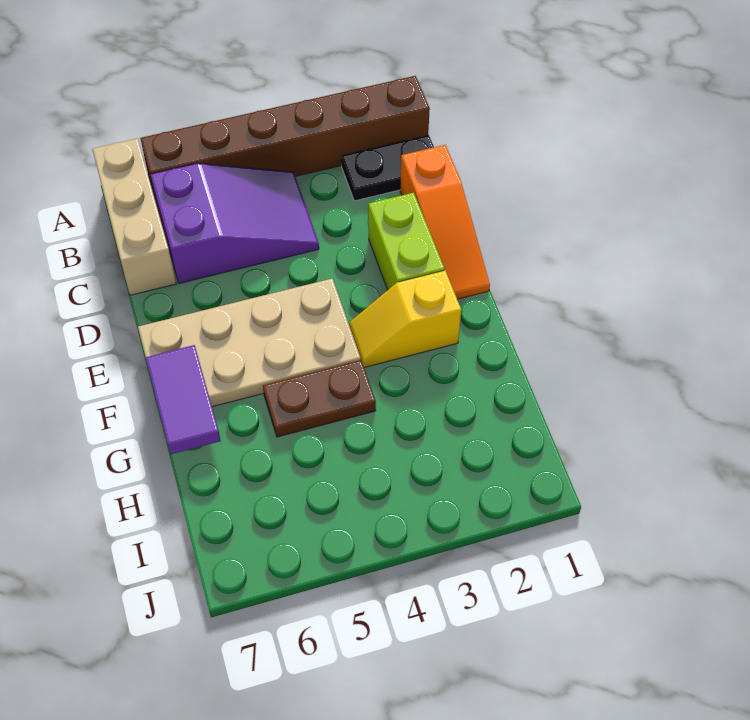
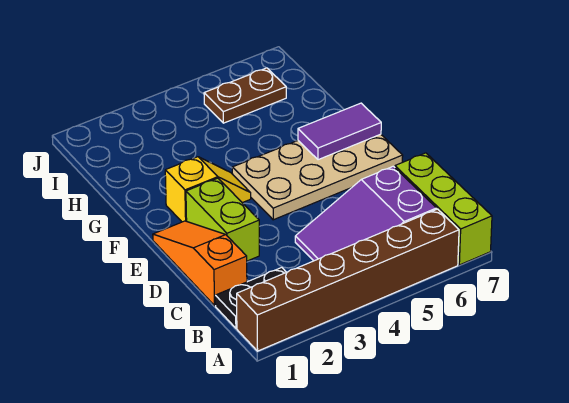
tan brick A7:C7 level 1 -> lime brick A7:C7 level 1
purple tile F7:G7 level 2 -> purple tile F6:F7 level 2
brown plate G4:G5 level 1 -> brown plate I5:I6 level 1

